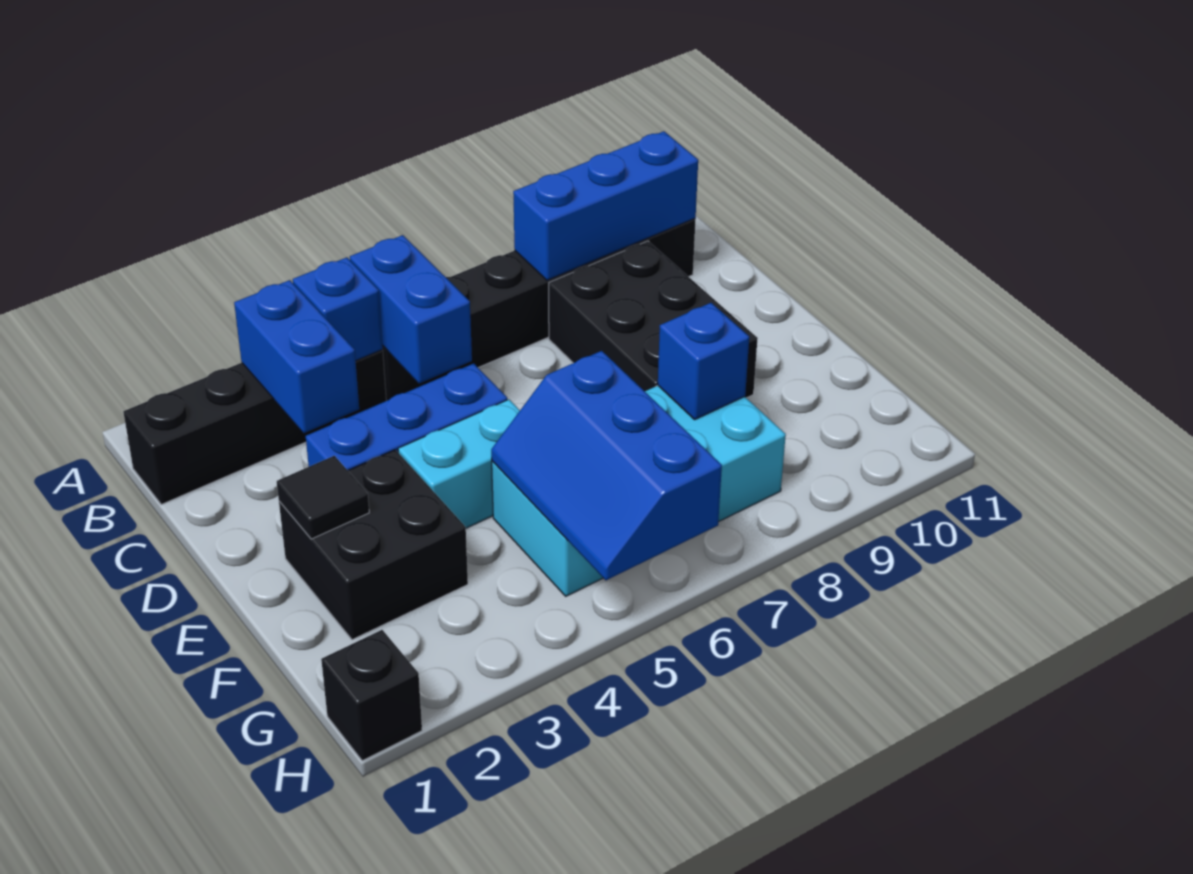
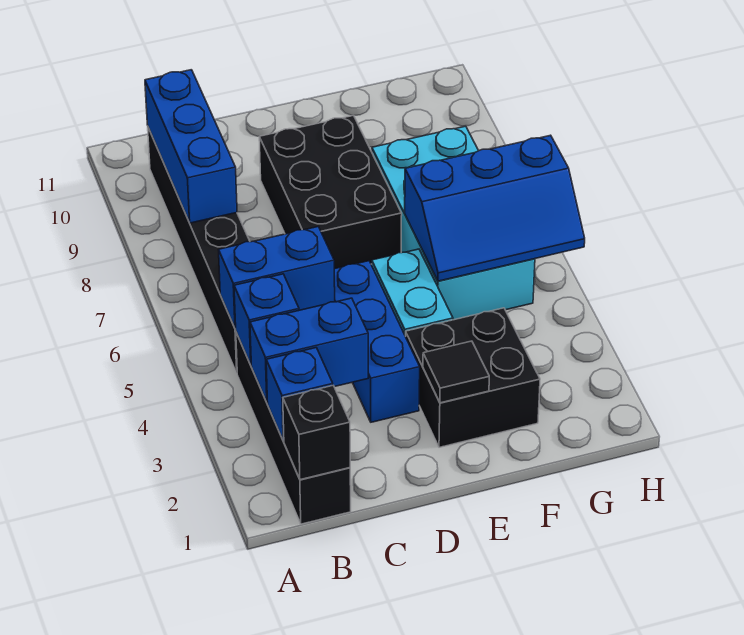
black brick C8:E9 level 1 -> black brick D7:E9 level 1
blue brick F8 level 2 -> blue brick B2 level 2
black brick H1 level 1 -> black brick B1 level 2

